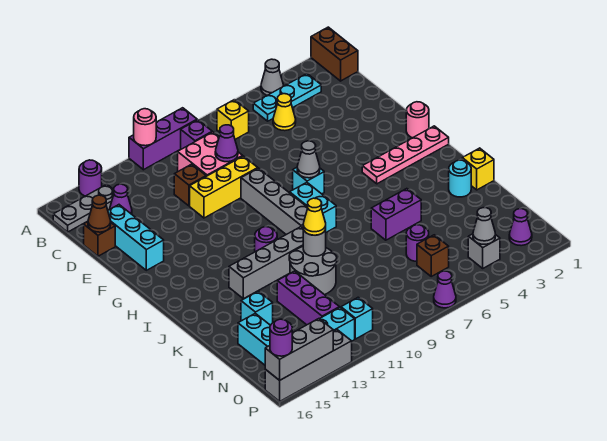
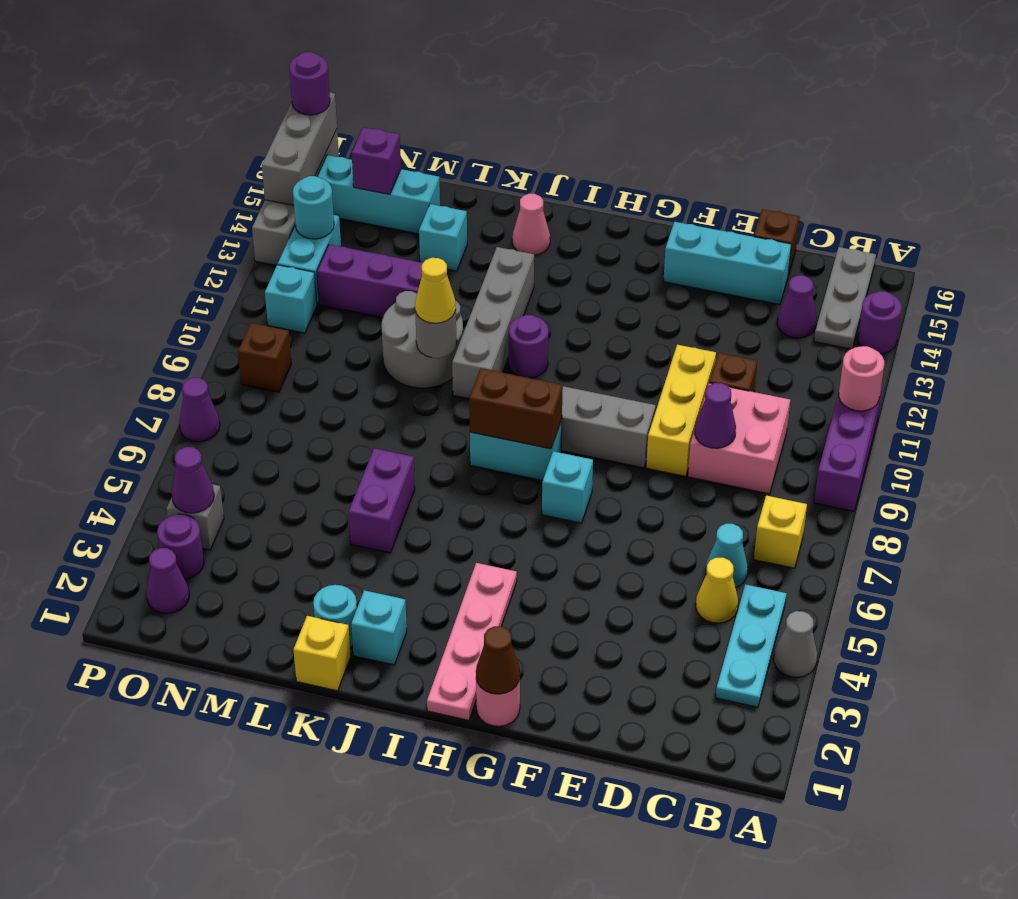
brown brick A1:B1 level 1 -> brown brick H8:I8 level 2
purple brick B9 level 1 -> purple brick N15 level 2
none -> cyan cone C6 level 1
brown cone D16 level 2 -> brown cone G1 level 2
grey cone G7 level 2 -> none
none -> cyan brick J2 level 1
none -> pink cone J15 level 1
purple round brick M6 level 1 -> purple round brick O3 level 1
brown brick N6 level 1 -> brown brick O9 level 1
grey cone O4 level 2 -> purple cone O4 level 2
none -> cyan round brick O13 level 2

